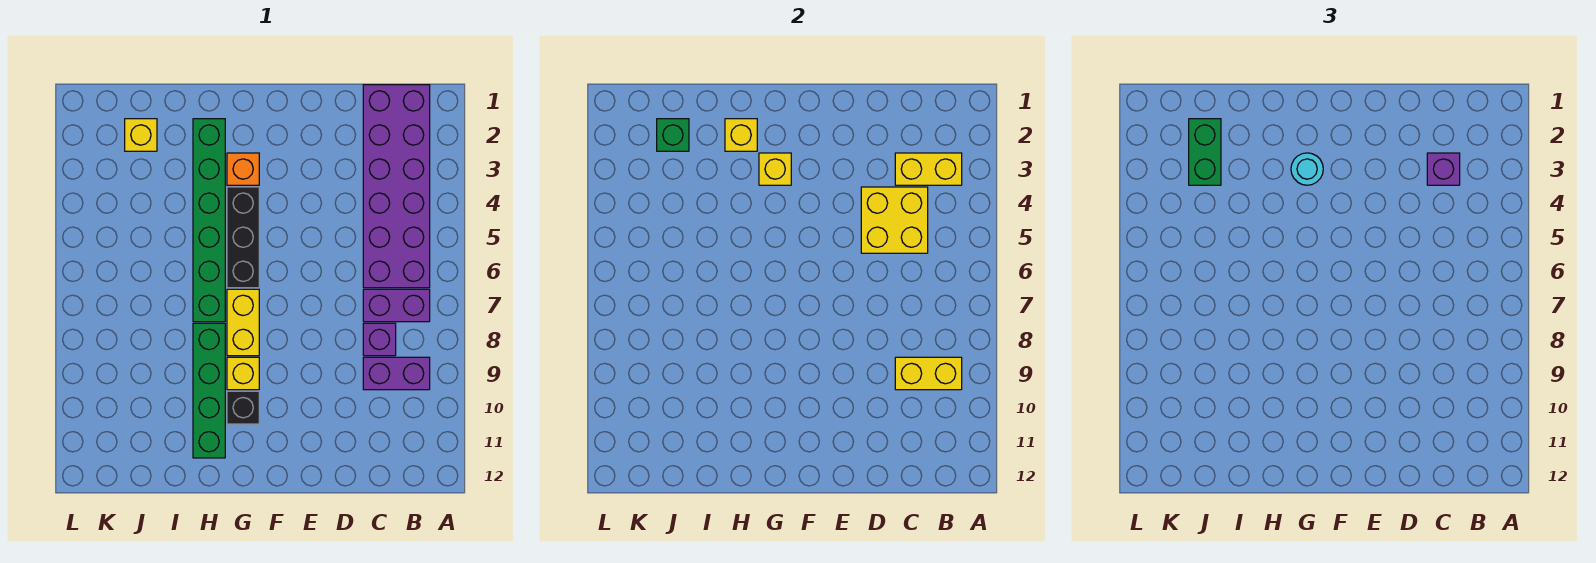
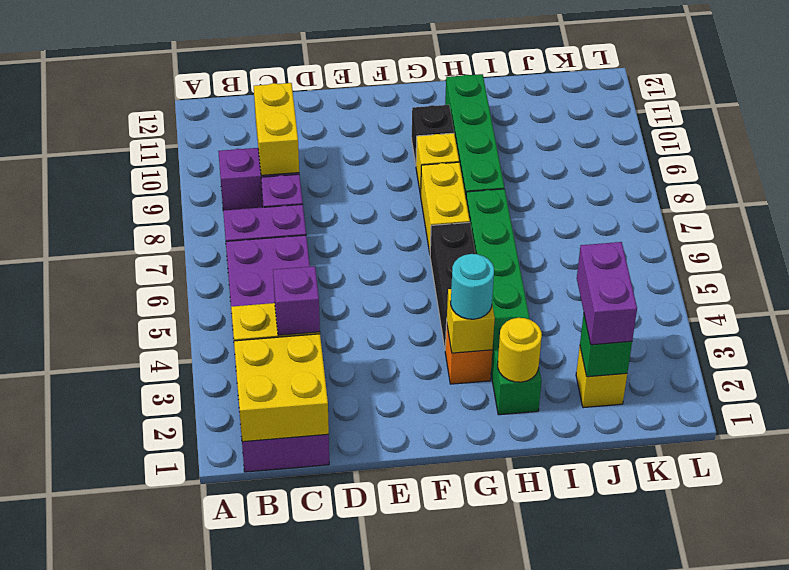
yellow brick B9:C9 level 2 -> yellow brick C9:C10 level 2
yellow brick C4:D5 level 2 -> yellow brick B1:C2 level 2
yellow brick H2 level 2 -> yellow round brick H2 level 2
green brick J2:J3 level 3 -> purple brick J2:J3 level 3

